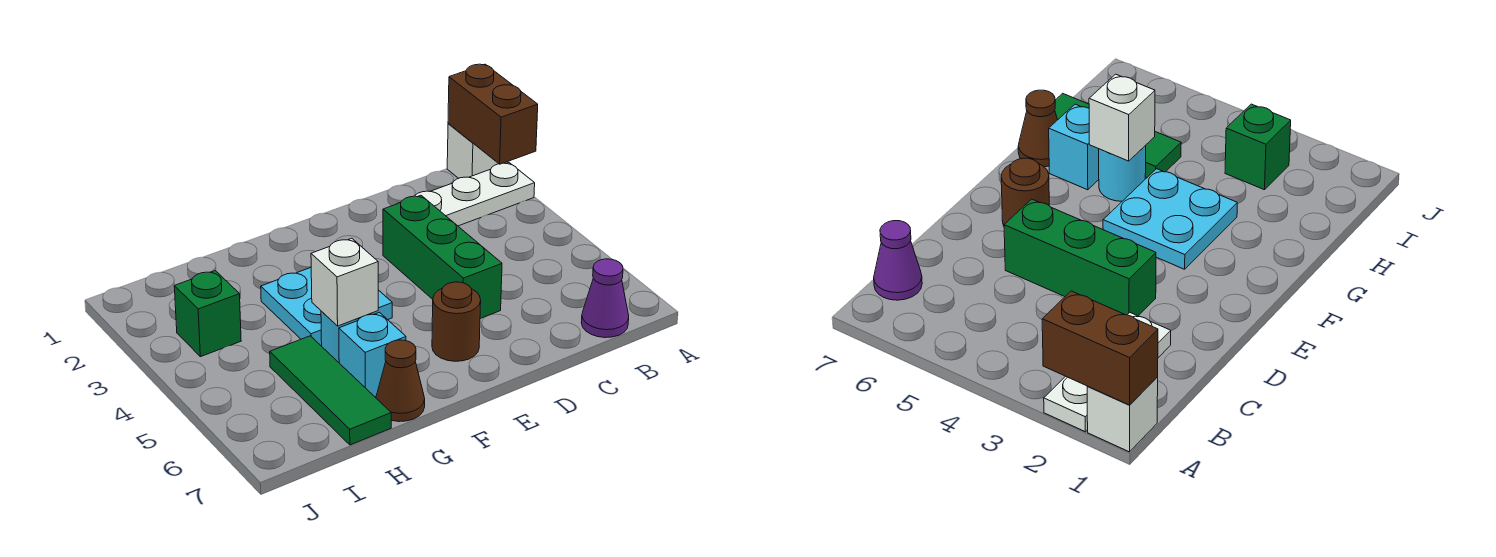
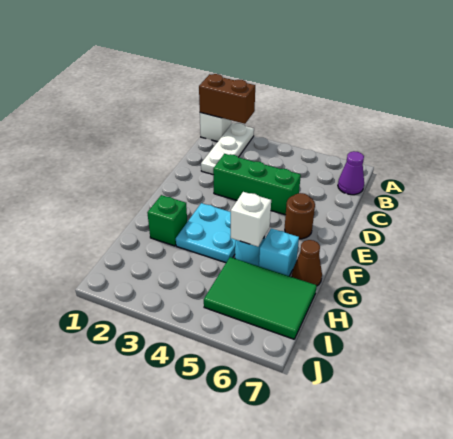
green tile H5:H7 level 1 -> green tile H5:I7 level 1
green brick I3 level 1 -> green brick G2 level 1

